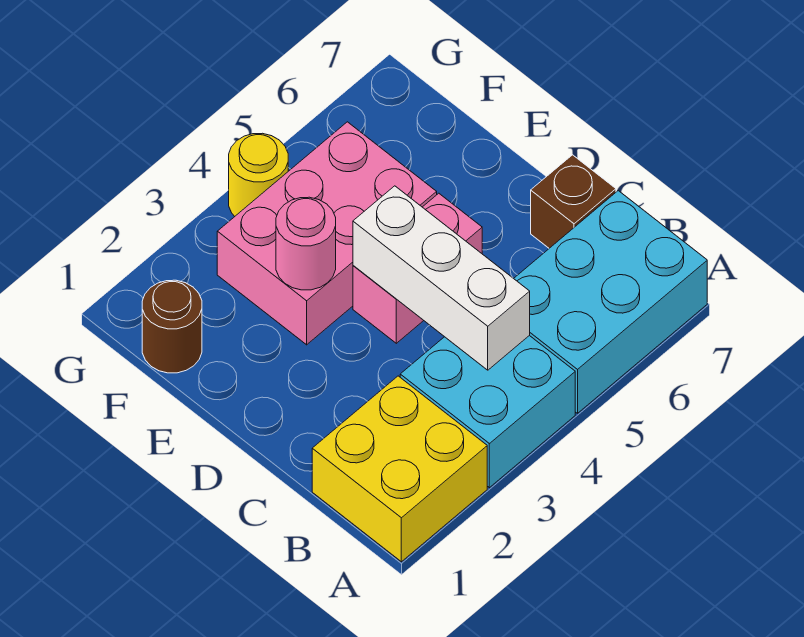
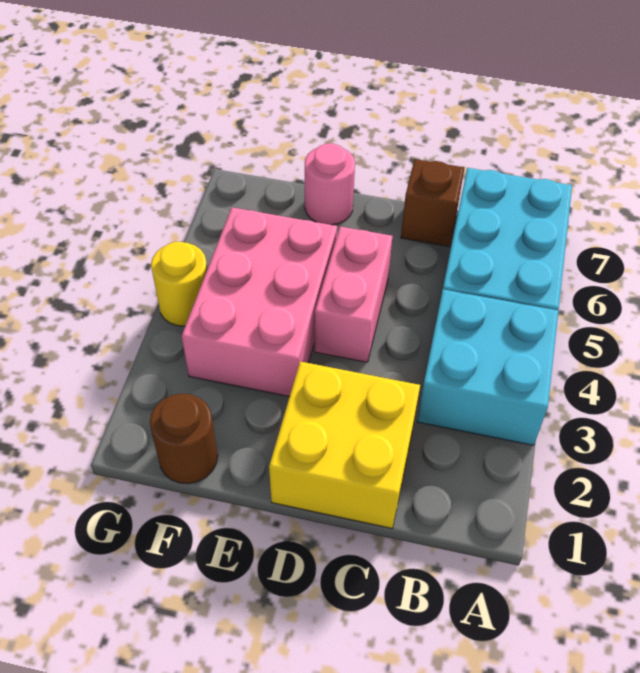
yellow brick A1:B2 level 1 -> yellow brick C1:D2 level 1
white brick B4:D4 level 2 -> none
pink round brick E3 level 2 -> pink round brick E7 level 1

